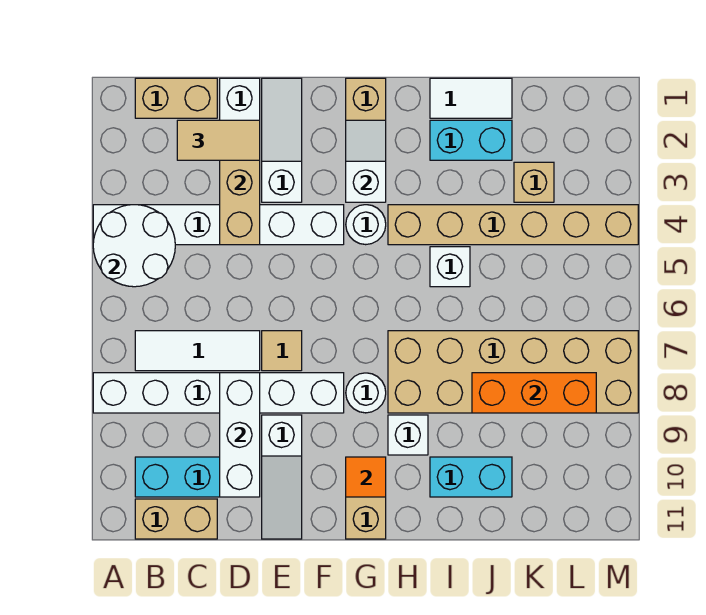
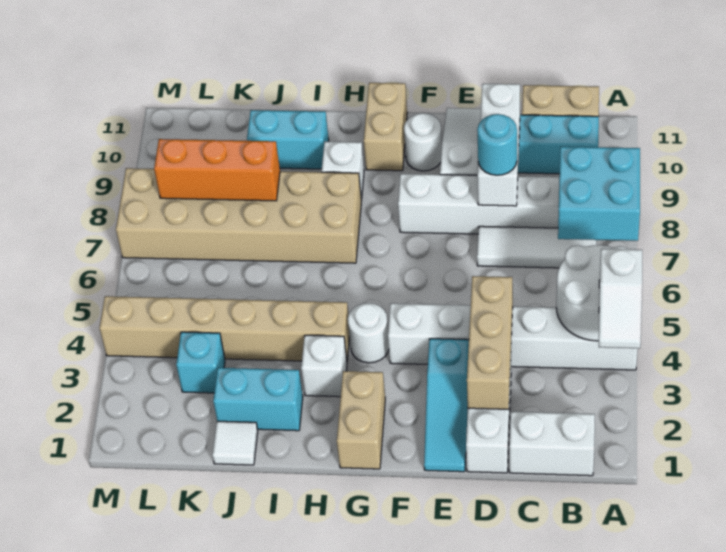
none -> cyan brick A7:B8 level 2
tan brick B1:C1 level 1 -> white brick B1:C1 level 1
tan tile C2:D2 level 3 -> none
none -> cyan round brick D8 level 3
white slope E1:E3 level 1 top 3 -> cyan slope E1:E3 level 1 top 3
tan tile E7 level 1 -> none
white slope G2:G3 level 2 top 3 -> white slope A3:A4 level 3 top 4
white round brick G8 level 1 -> white round brick F10 level 1
orange tile G10 level 2 -> none
white tile I1:J1 level 1 -> white tile J1 level 1
white brick I5 level 1 -> white brick H3 level 1
tan brick K3 level 1 -> cyan brick K3 level 1

